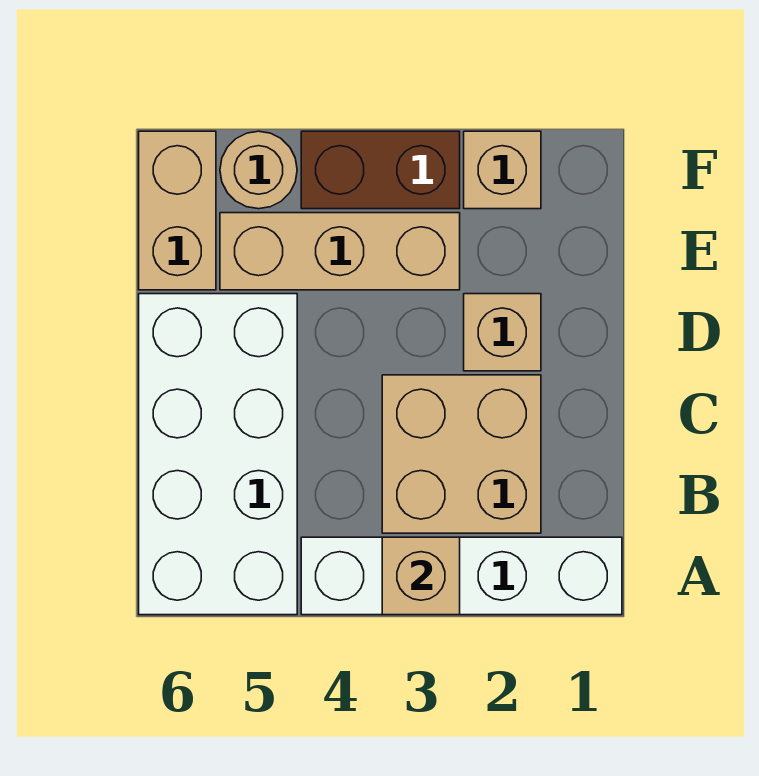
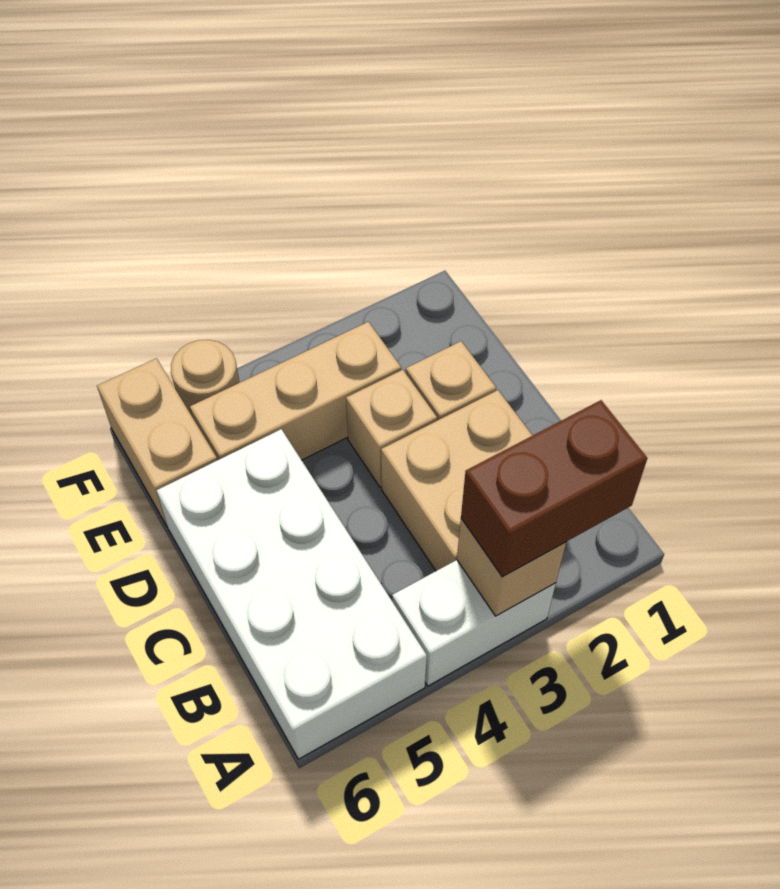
white brick A1:A4 level 1 -> white brick A3:A4 level 1
tan brick F2 level 1 -> tan brick D3 level 1
brown brick F3:F4 level 1 -> brown brick A2:A3 level 3

